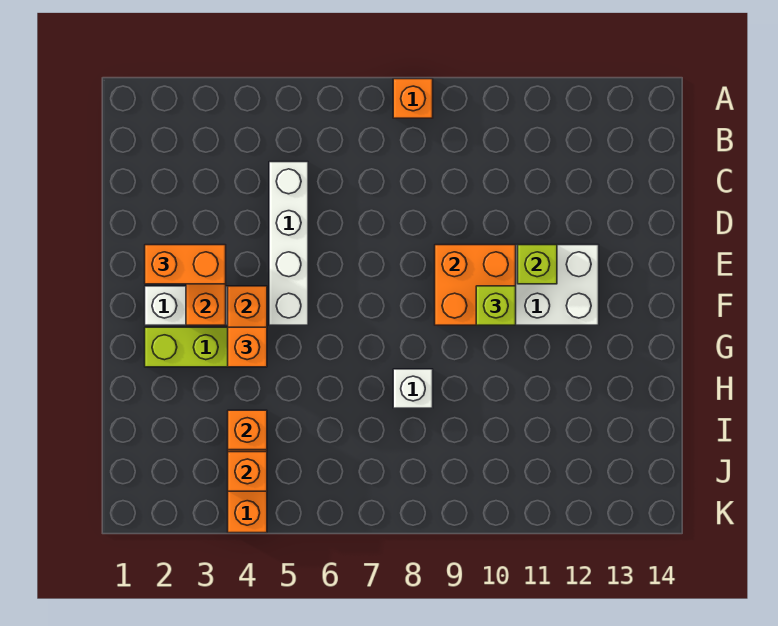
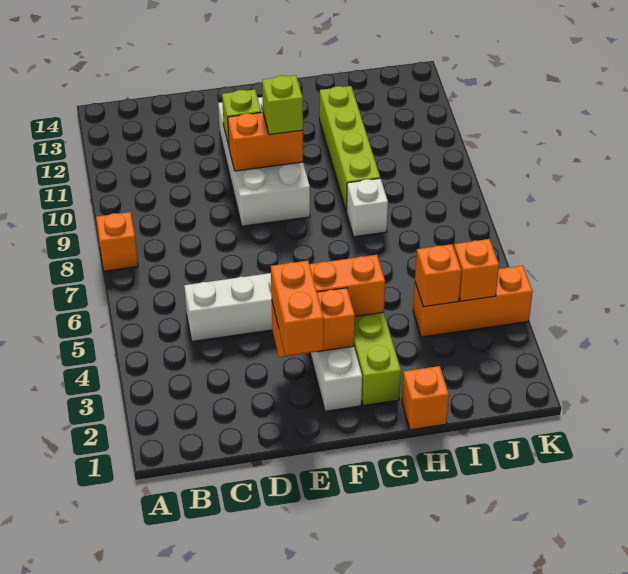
orange brick E9:F10 level 2 -> orange brick E10:F10 level 2
orange brick G4 level 3 -> orange brick H1 level 1
none -> lime brick H9:H12 level 1

